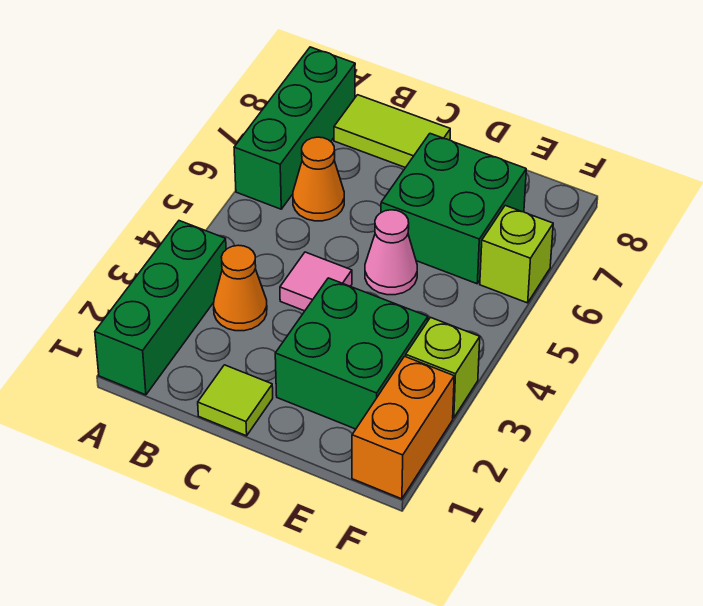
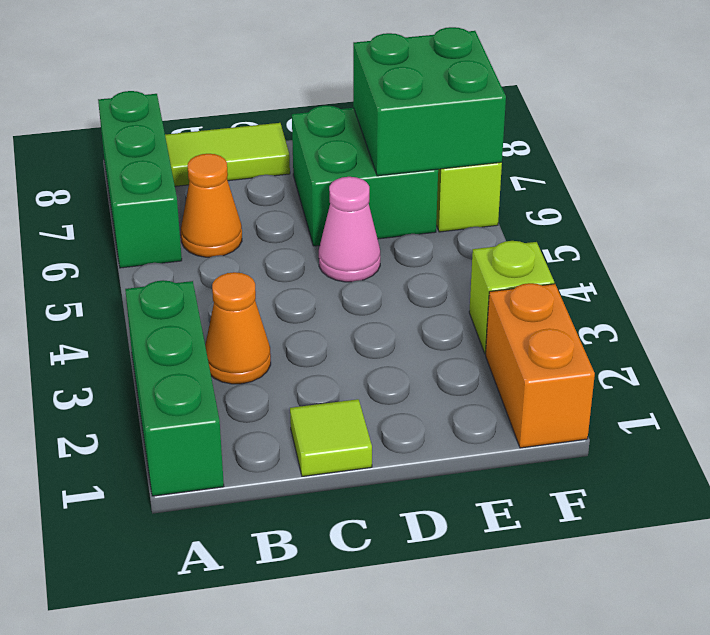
pink tile C4 level 1 -> none
green brick D2:E3 level 1 -> green brick E6:F7 level 2

